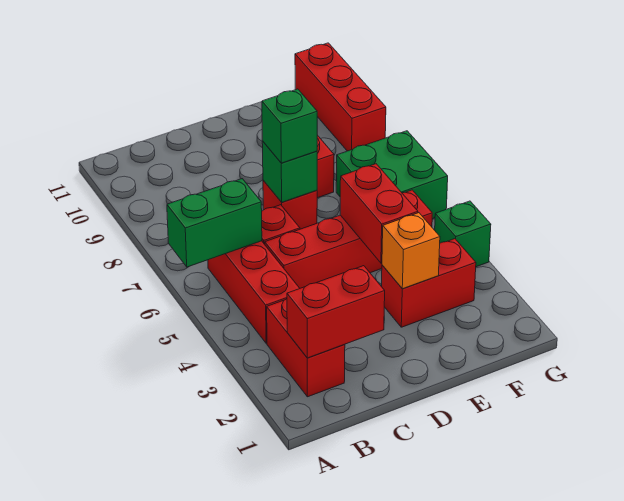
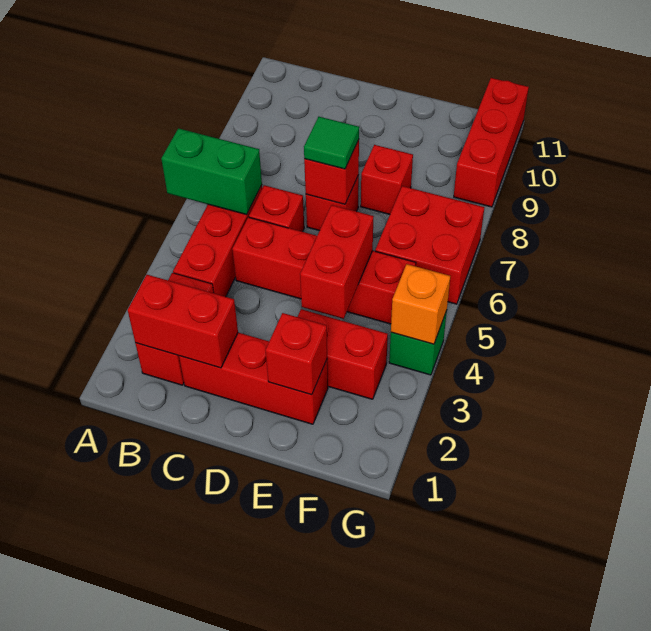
none -> red brick C2:E2 level 1
green brick D7 level 2 -> red brick D7 level 2
green brick D7 level 3 -> green tile D7 level 3
none -> red brick E2 level 2
orange brick E3 level 2 -> orange brick G4 level 2
green brick F6:G7 level 1 -> red brick F6:G7 level 1

